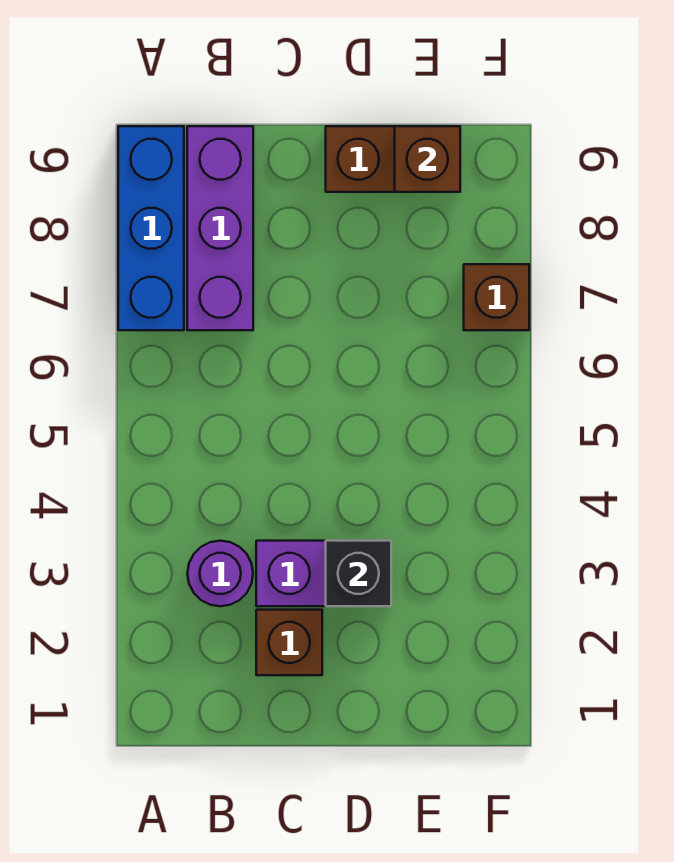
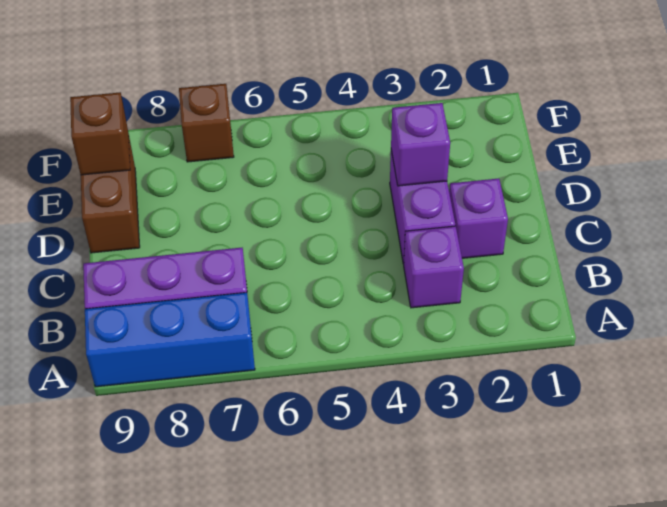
purple round brick B3 level 1 -> purple brick B3 level 1
brown brick C2 level 1 -> purple brick C2 level 1
black brick D3 level 2 -> purple brick D3 level 2

